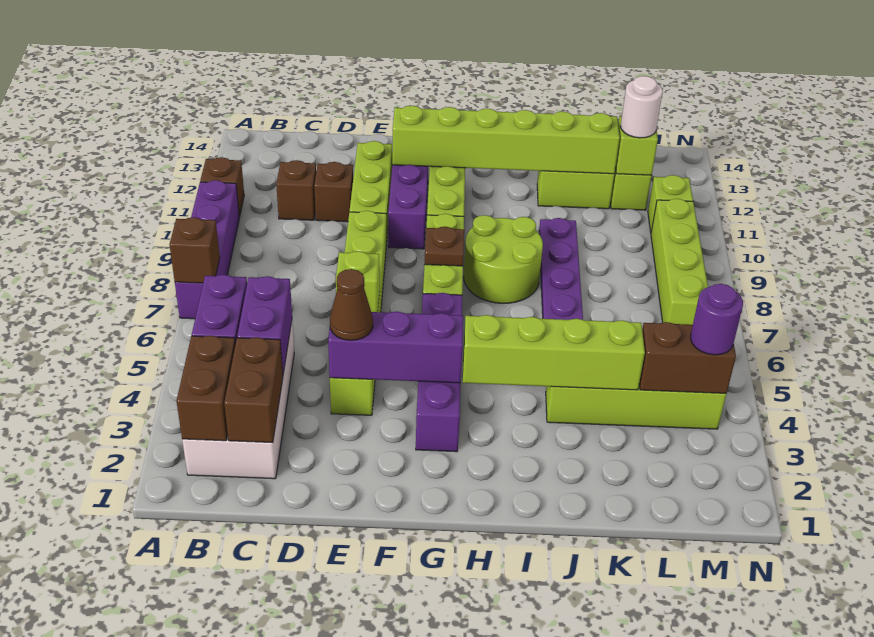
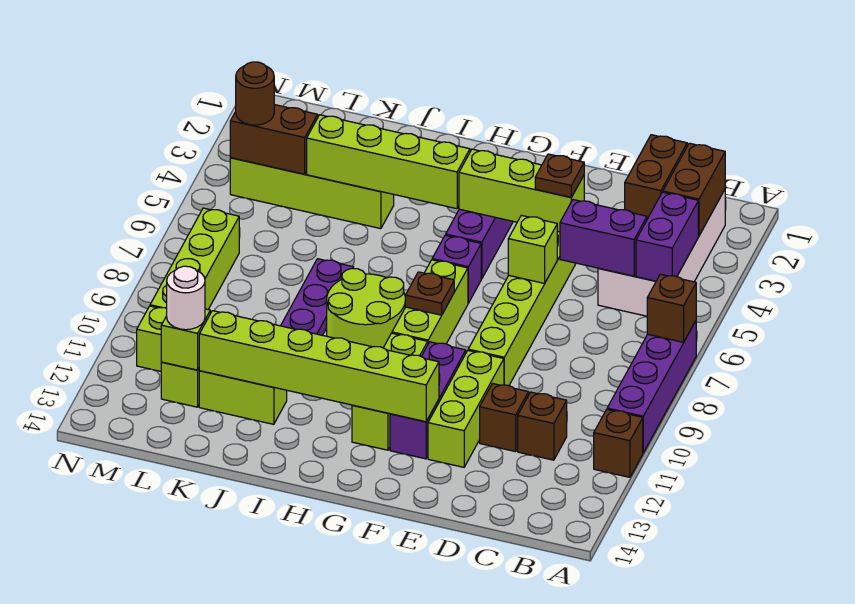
purple brick C4:C5 level 2 -> purple brick C5:D5 level 2
purple brick E4:G4 level 2 -> lime brick E4:G4 level 2
brown cone E4 level 3 -> brown plate E4 level 3
purple round brick M4 level 3 -> brown round brick M4 level 3

